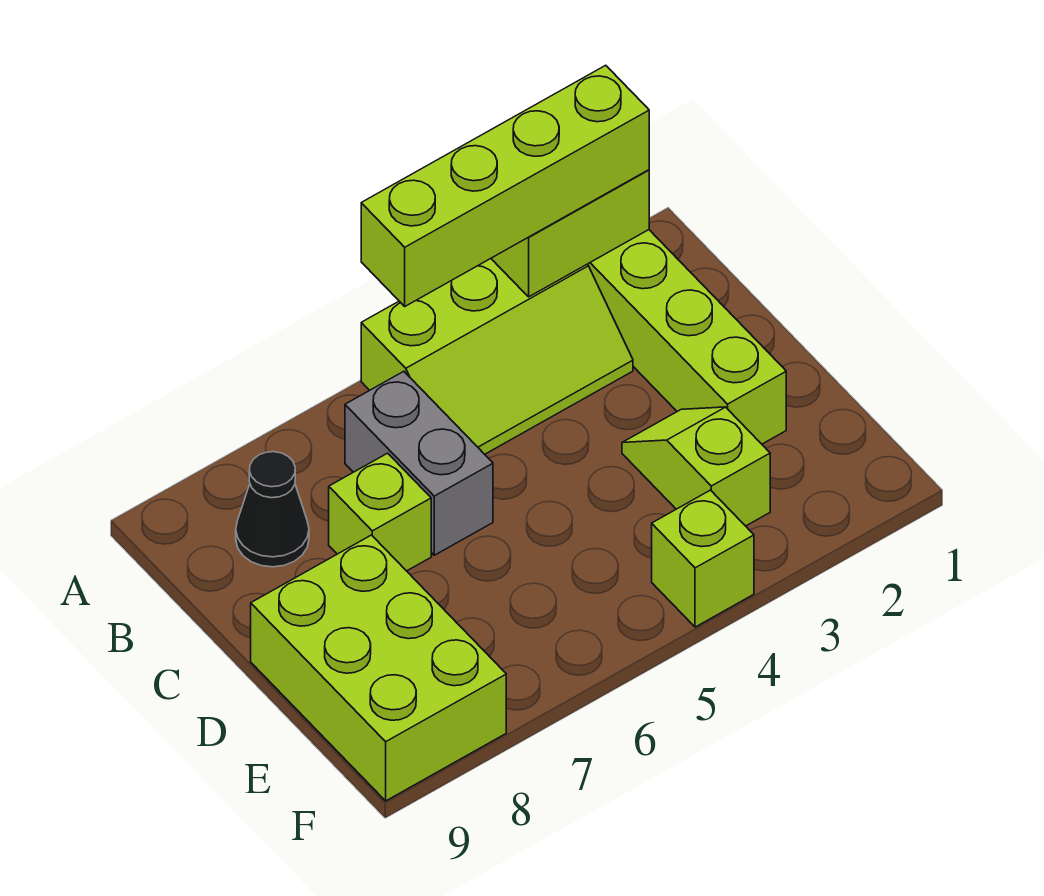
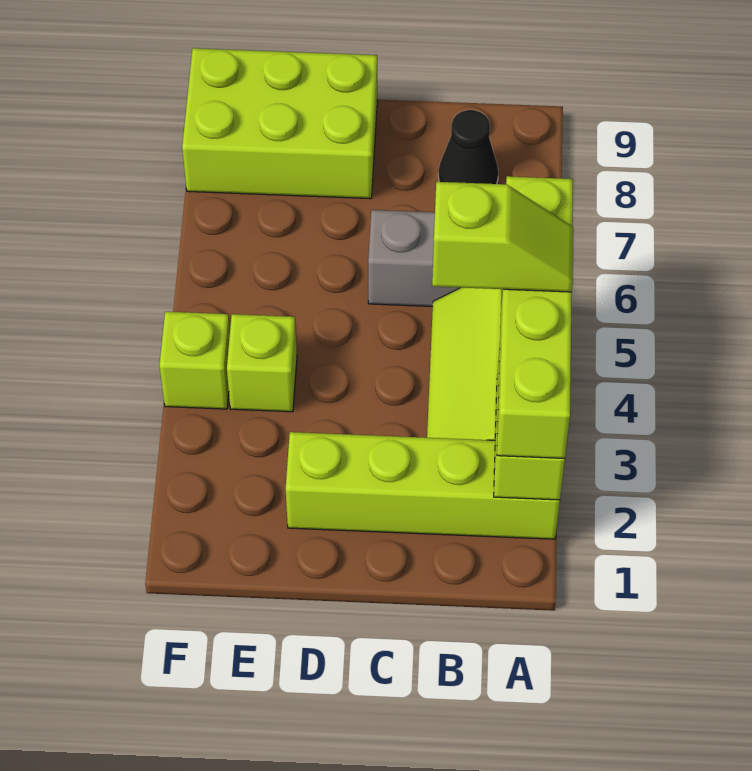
lime brick C7 level 1 -> lime brick E4 level 1
lime slope D3:E3 level 1 top E -> lime slope A4:B4 level 4 top B

